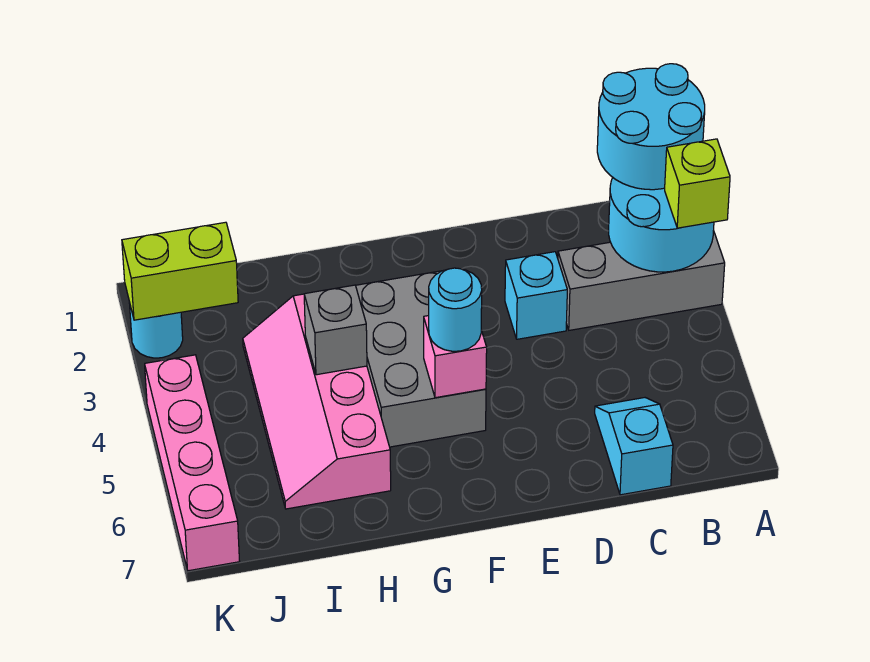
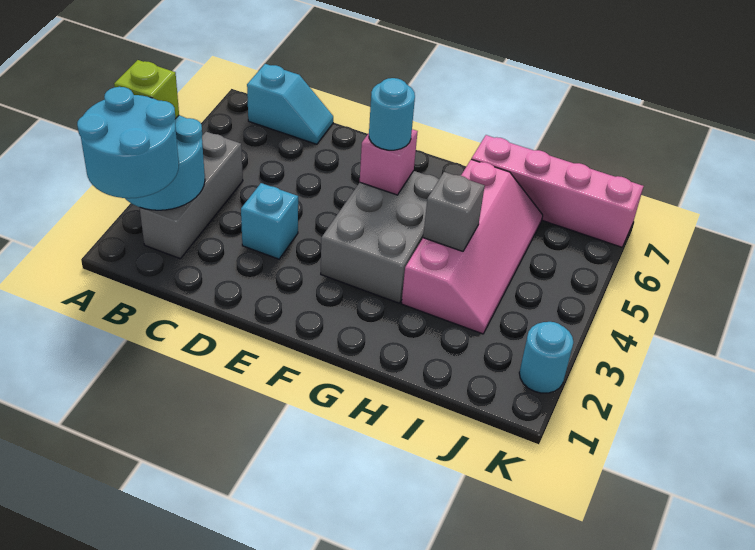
grey brick A3:C3 level 1 -> grey brick B2:B4 level 1
cyan slope C6:C7 level 1 top 7 -> cyan slope B7:C7 level 1 top B
lime brick J2:K2 level 2 -> none
pink brick K4:K7 level 1 -> pink brick H7:K7 level 1

